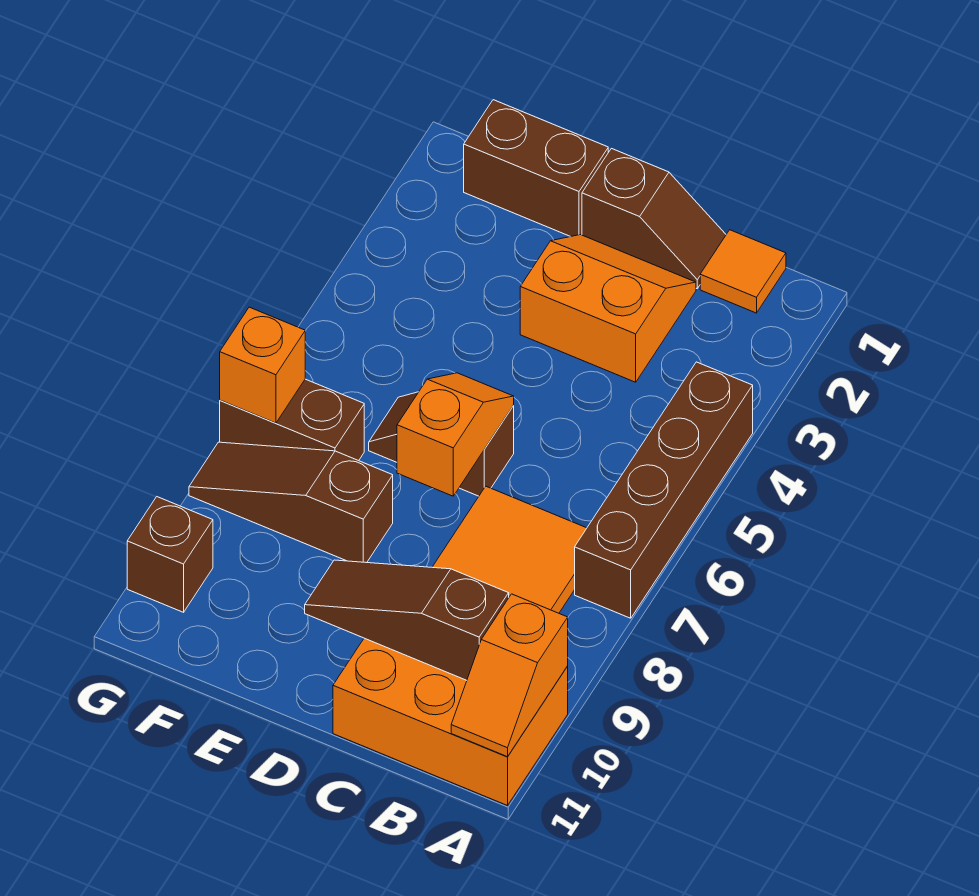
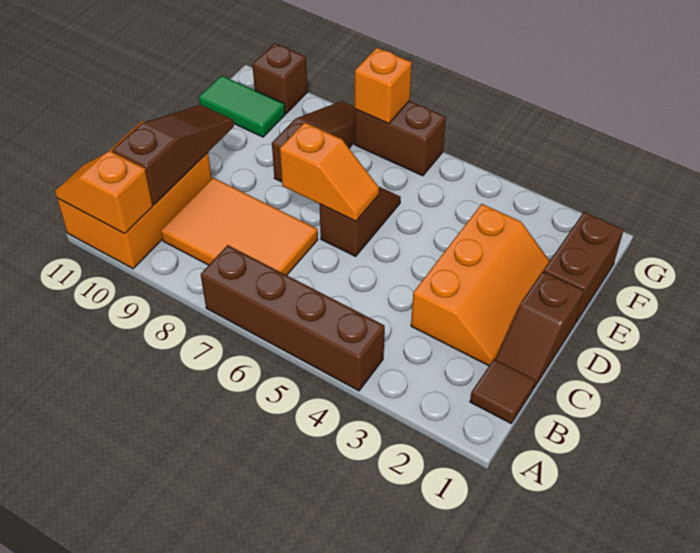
orange tile B1 level 1 -> brown tile B1 level 1
orange slope C2:D3 level 1 top 3 -> orange slope C2:E3 level 1 top 3
brown brick F7:G7 level 1 -> brown brick G6:G7 level 1
none -> green tile F10:F11 level 1

